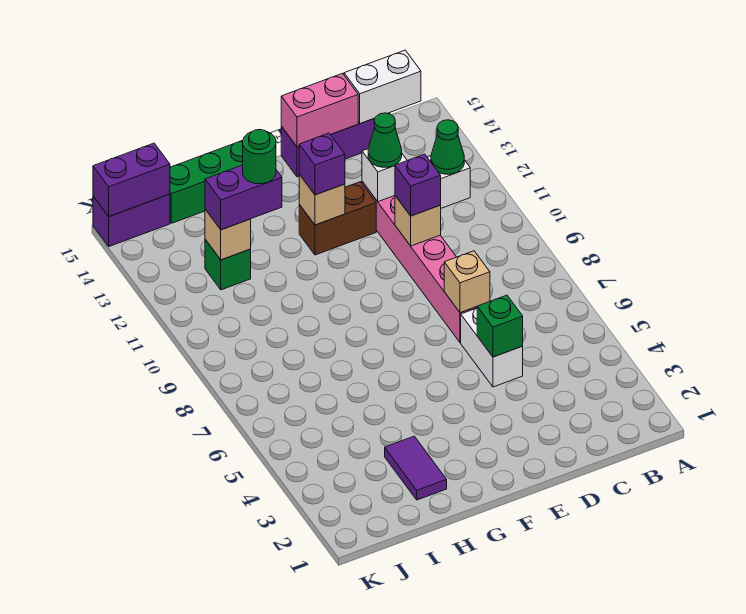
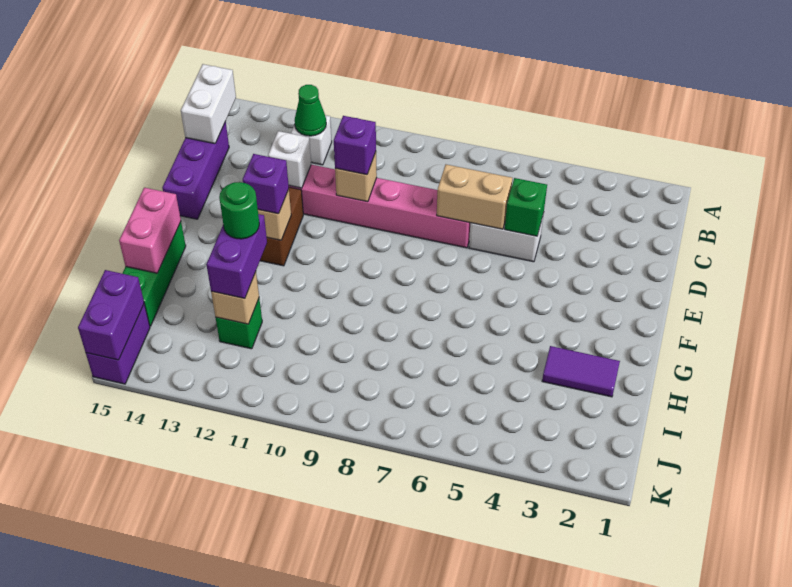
tan brick D7 level 2 -> tan brick D6:D7 level 2
green cone D12 level 3 -> none
pink brick D15:E15 level 2 -> pink brick G15:H15 level 2

